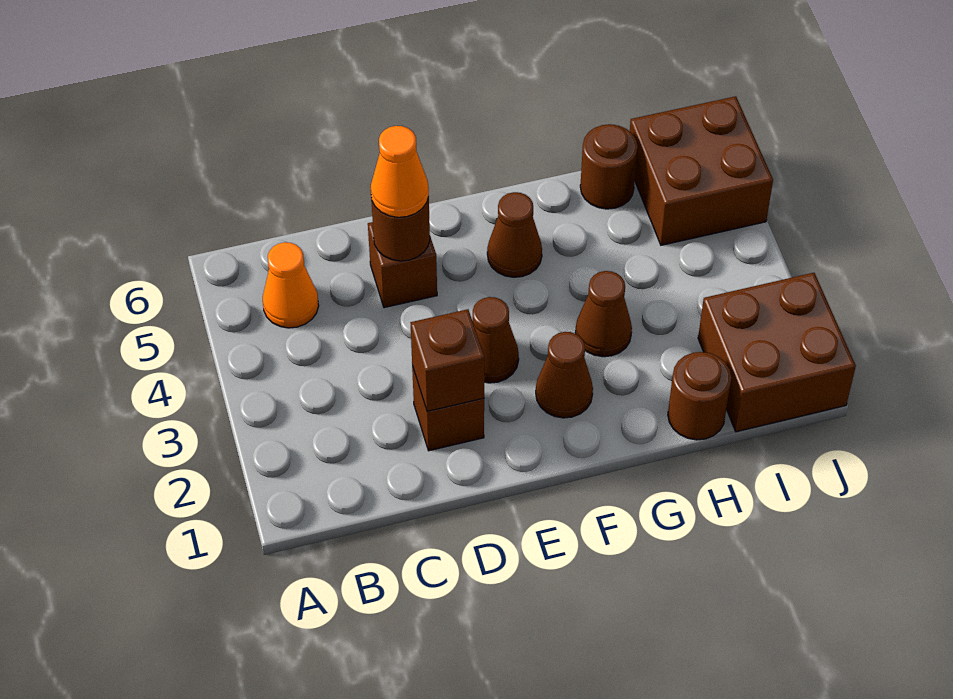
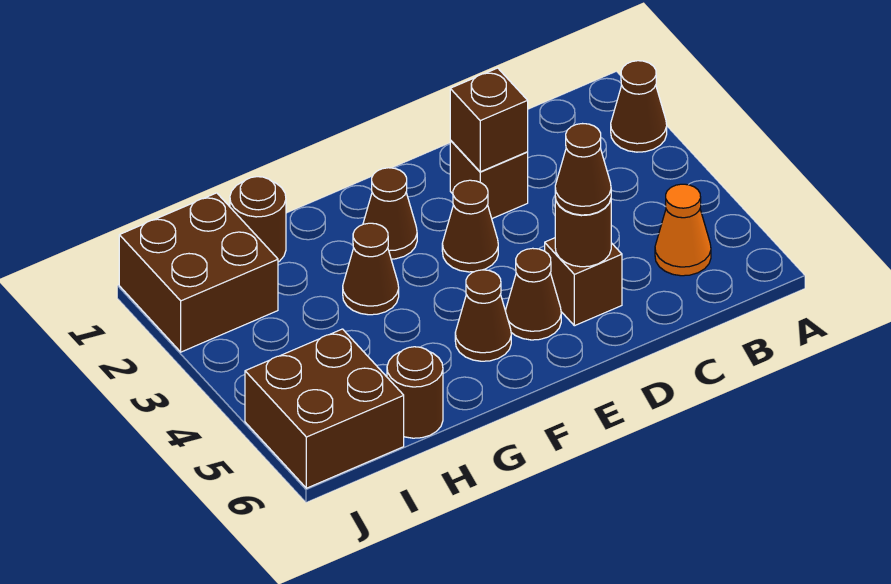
none -> brown cone A2 level 1
orange cone D5 level 3 -> brown cone D5 level 3
none -> brown cone E5 level 1

